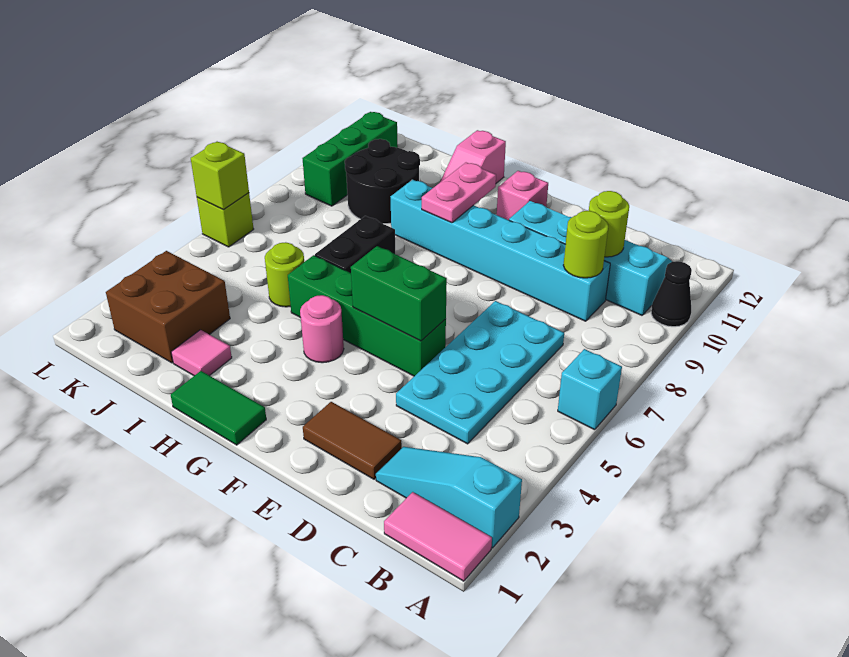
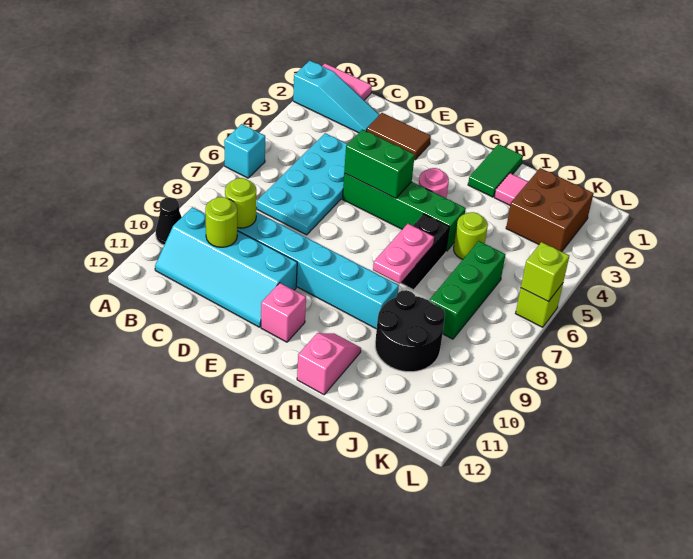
green tile G1:H1 level 1 -> green tile H1:H2 level 1
pink plate G9:G10 level 2 -> pink plate H7:H8 level 2
green brick K9:K11 level 1 -> green brick J6:J8 level 1

